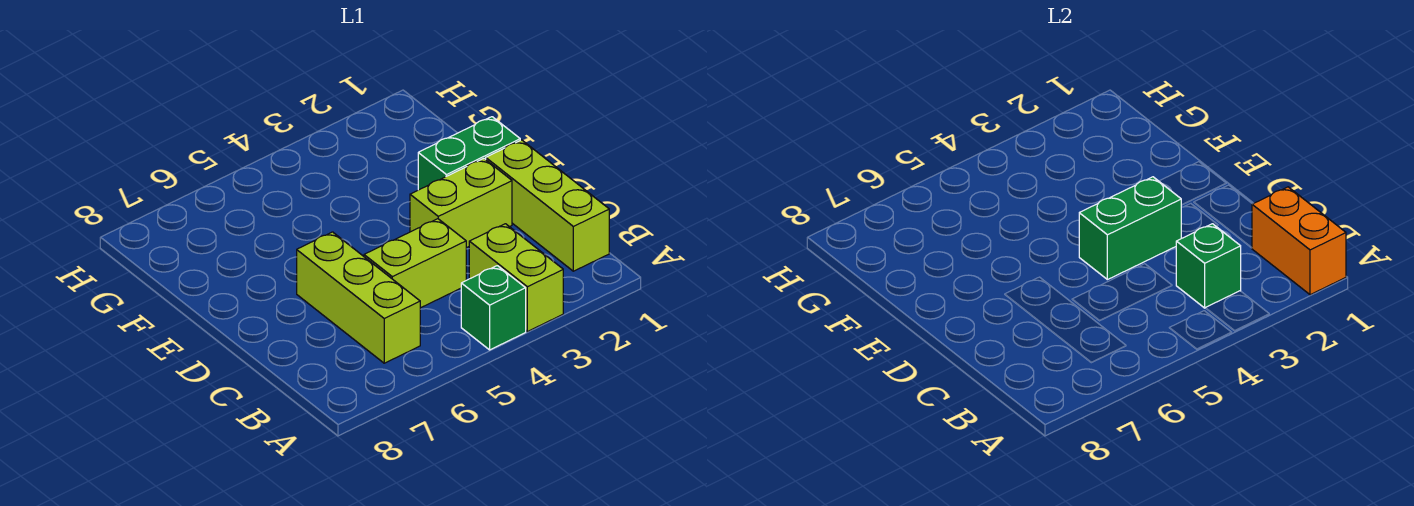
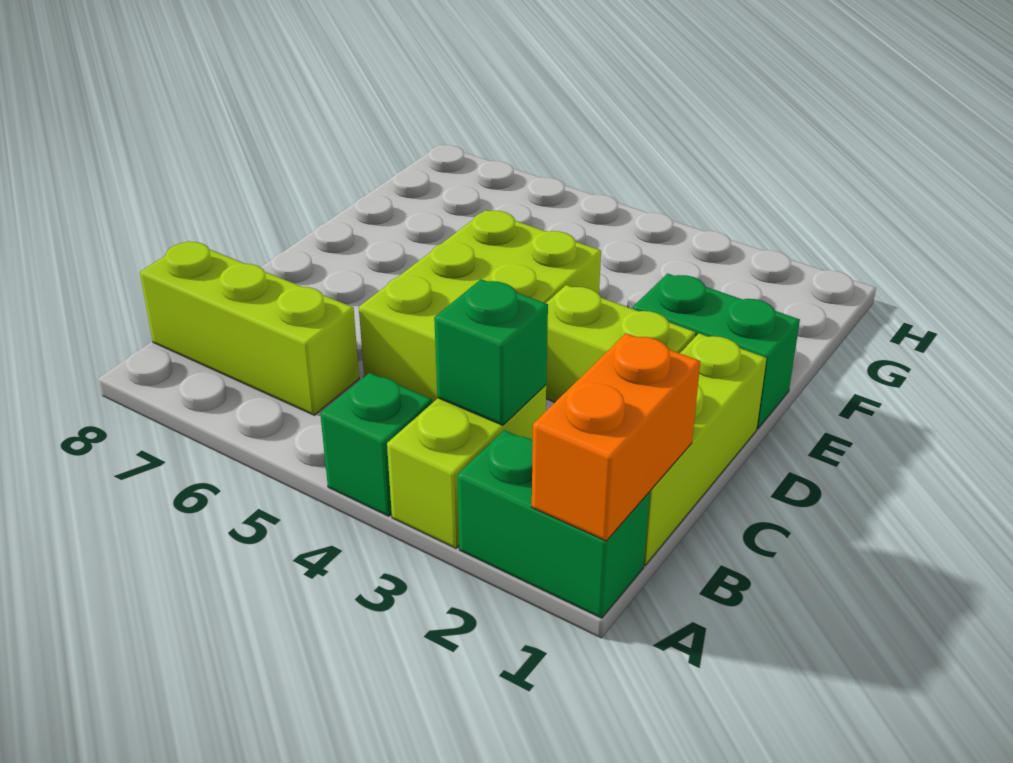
lime brick B6:D6 level 1 -> lime brick B6:B8 level 1
lime brick C4:C5 level 1 -> lime brick C4:E5 level 1
green brick D3:D4 level 2 -> green brick A1:A2 level 1

